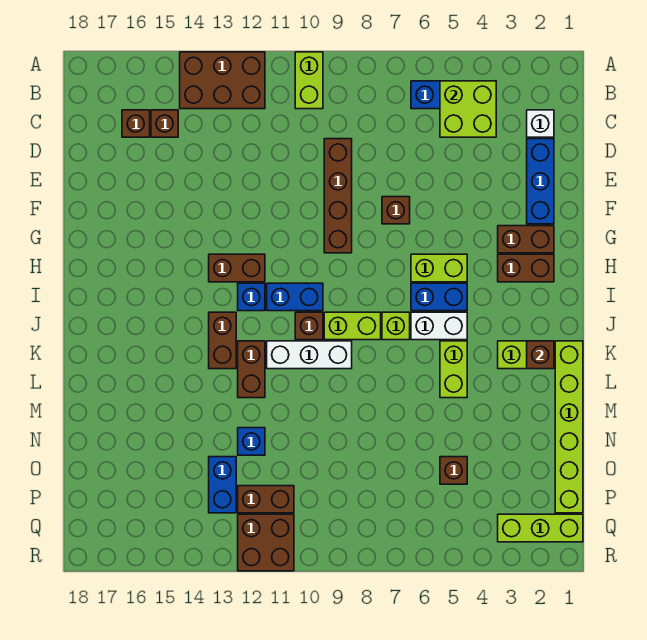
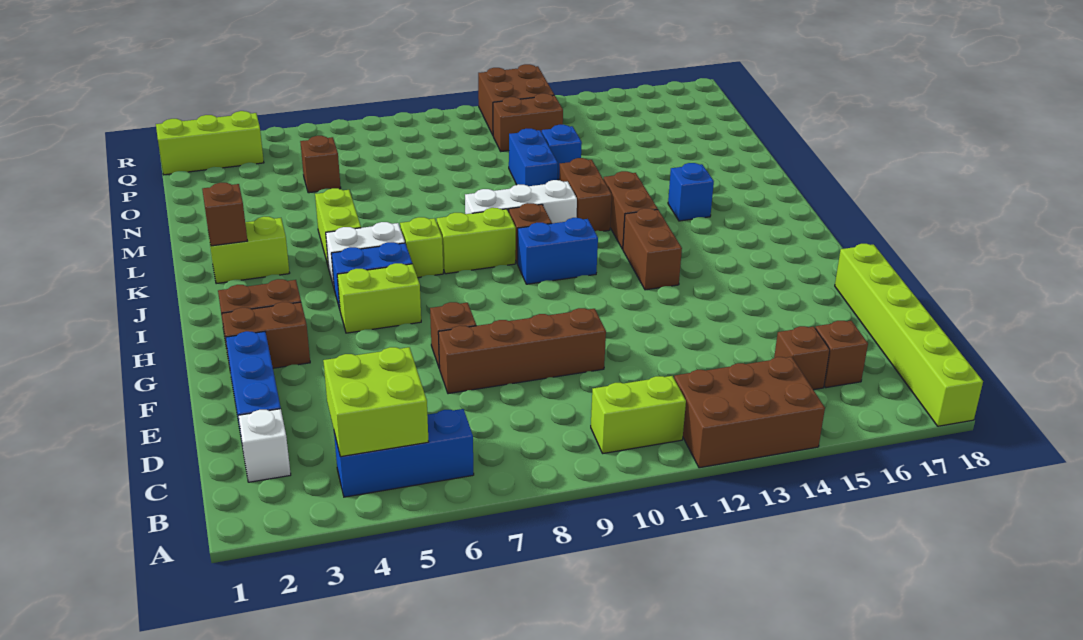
lime brick A10:B10 level 1 -> lime brick B10:B11 level 1
brown brick D9:G9 level 1 -> brown brick E7:E10 level 1
brown brick H12:H13 level 1 -> brown brick H13:I13 level 1
blue brick I12 level 1 -> blue brick K15 level 1
lime brick K1:P1 level 1 -> lime brick A18:F18 level 1
blue brick O13:P13 level 1 -> blue brick M11:N11 level 1

